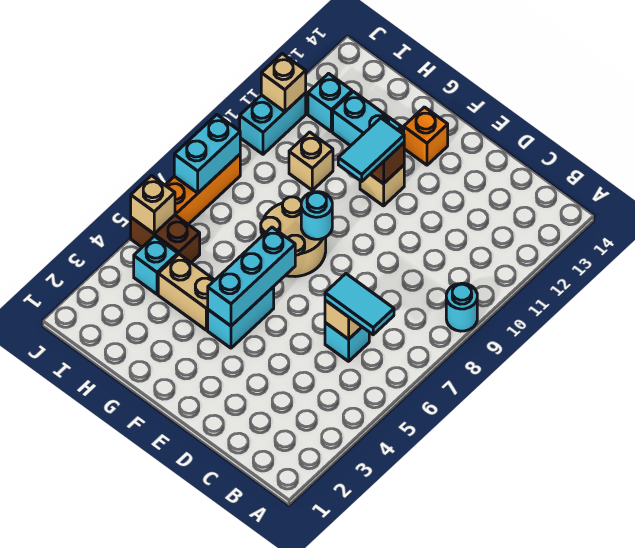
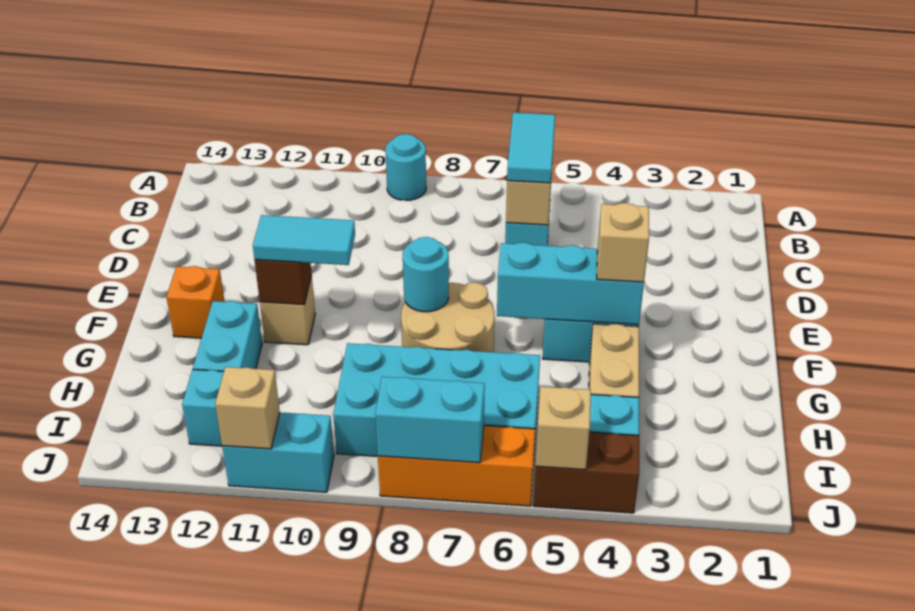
none -> cyan brick H6:I9 level 1
tan brick H10 level 1 -> tan brick F4 level 3
brown brick I5:J5 level 1 -> brown brick J4:J5 level 1

